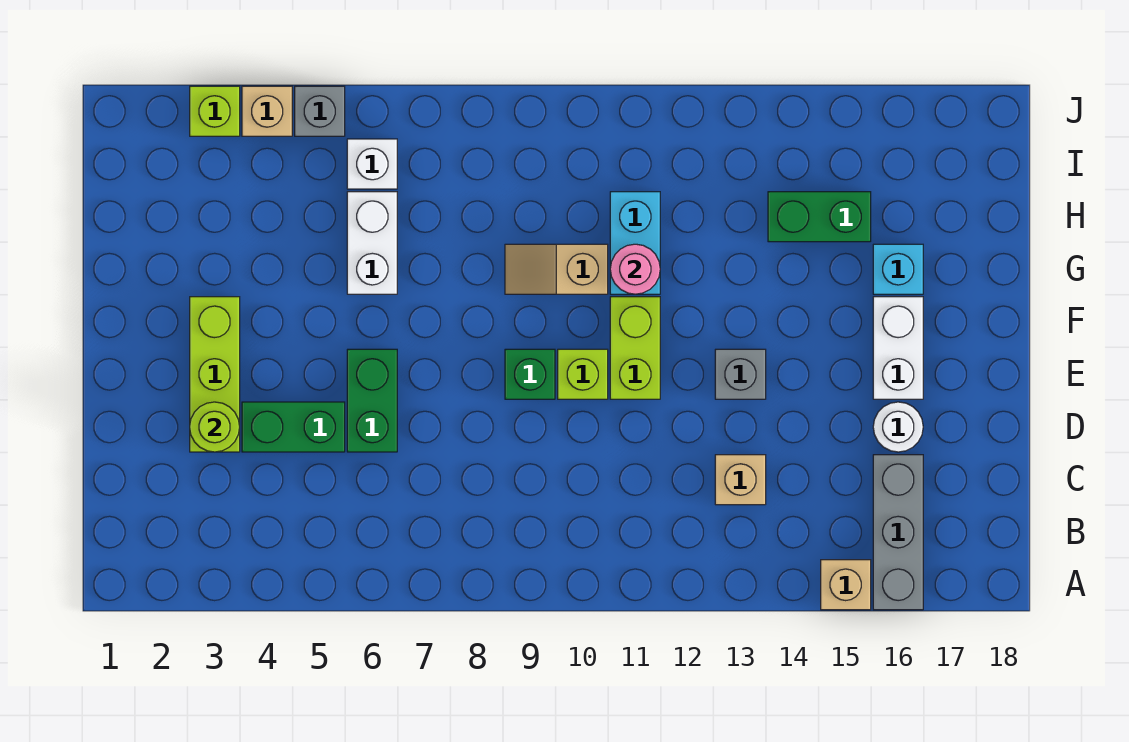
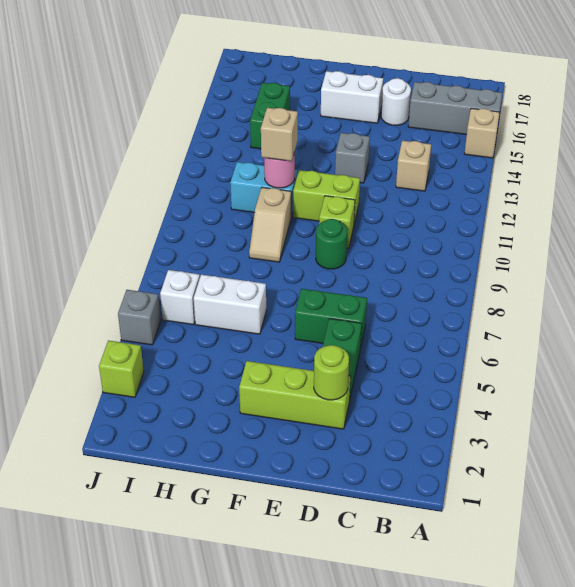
green brick E9 level 1 -> green round brick E9 level 1
cyan brick G16 level 1 -> none
tan brick J4 level 1 -> tan brick G11 level 3

